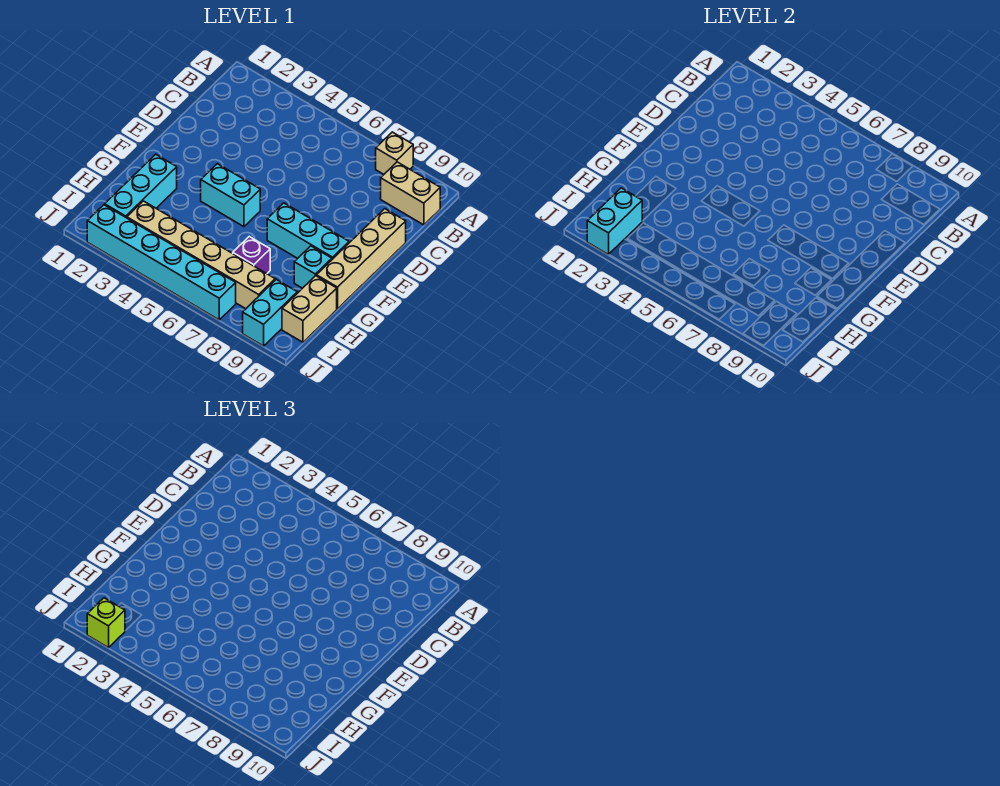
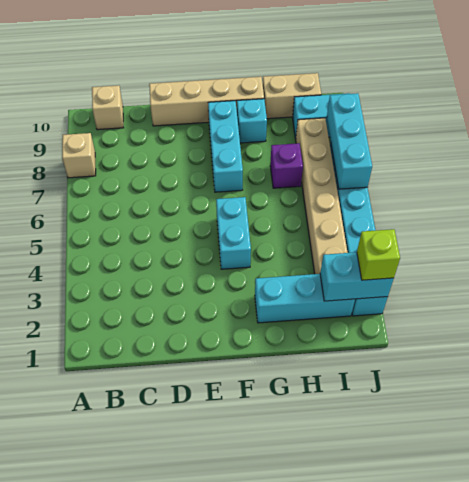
tan brick B9:B10 level 1 -> tan brick B10 level 1
none -> cyan brick J6:J8 level 2

